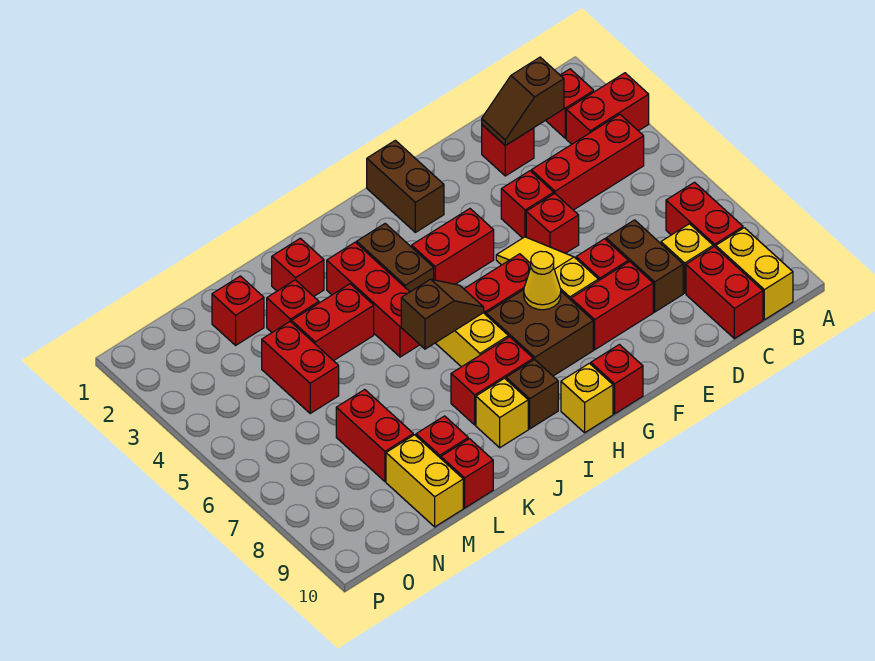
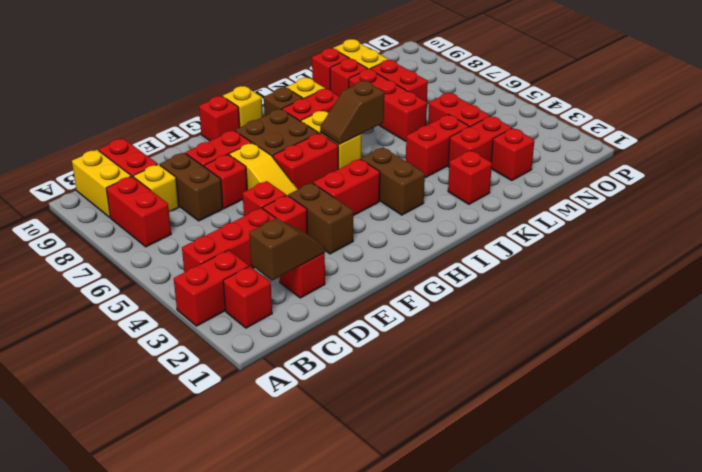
brown brick G1:G2 level 1 -> brown brick F3:F4 level 1
yellow cone G7 level 2 -> none
red brick J3:J5 level 1 -> red brick L6:L8 level 1
red brick L3 level 1 -> red brick L3:M3 level 1

